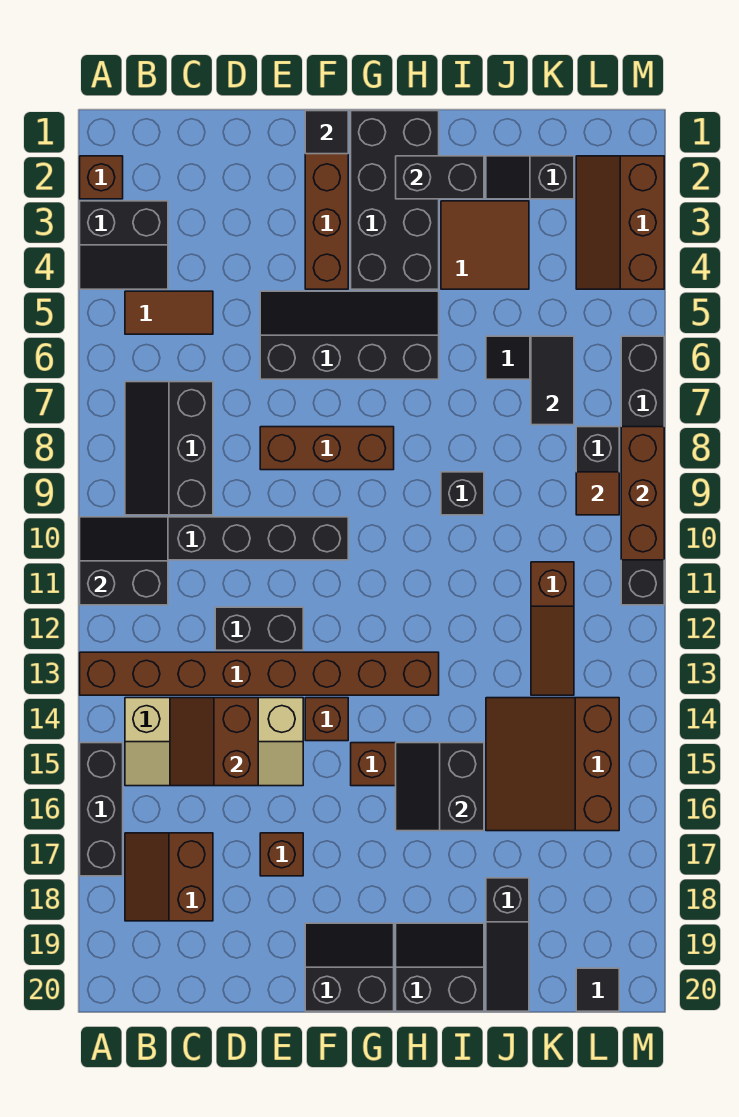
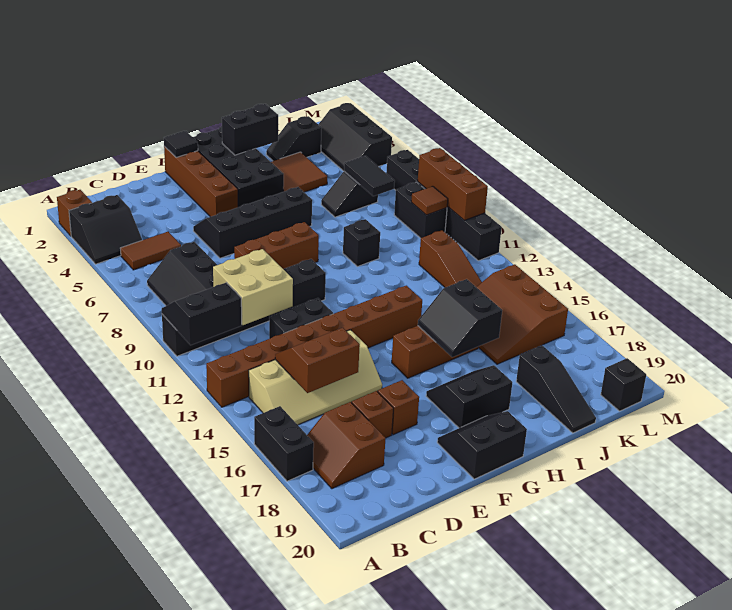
black brick A15:A17 level 1 -> black brick A16:A17 level 1
none -> tan brick C10:D11 level 2
brown slope C14:D15 level 2 top D -> brown slope C14:D15 level 2 top 15
brown brick F14 level 1 -> brown brick D17 level 1
black slope H19:I20 level 1 top 20 -> black slope G17:H18 level 1 top 18
brown slope L2:M4 level 1 top M -> black slope L2:M4 level 1 top M
black tile L20 level 1 -> black brick L20 level 1

